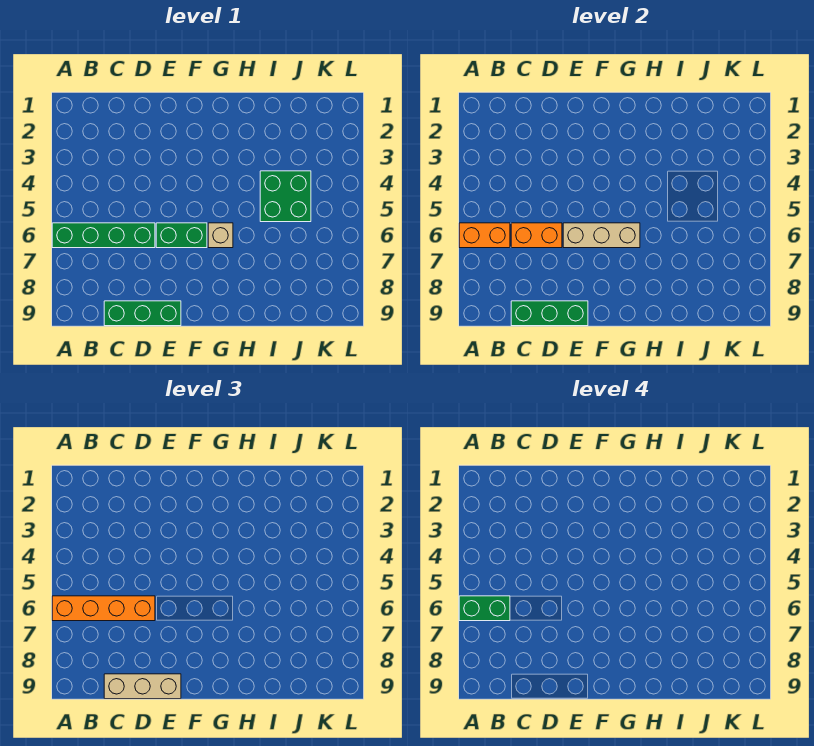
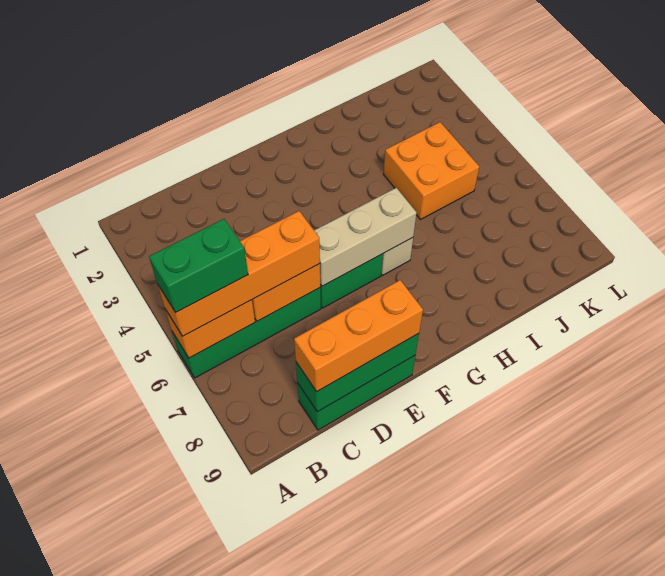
tan brick C9:E9 level 3 -> orange brick C9:E9 level 3
green brick I4:J5 level 1 -> orange brick I4:J5 level 1

